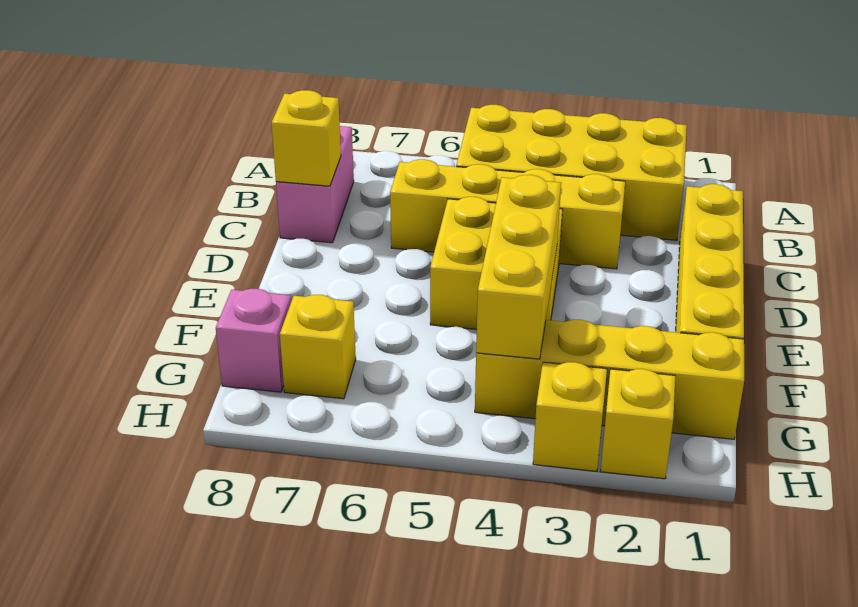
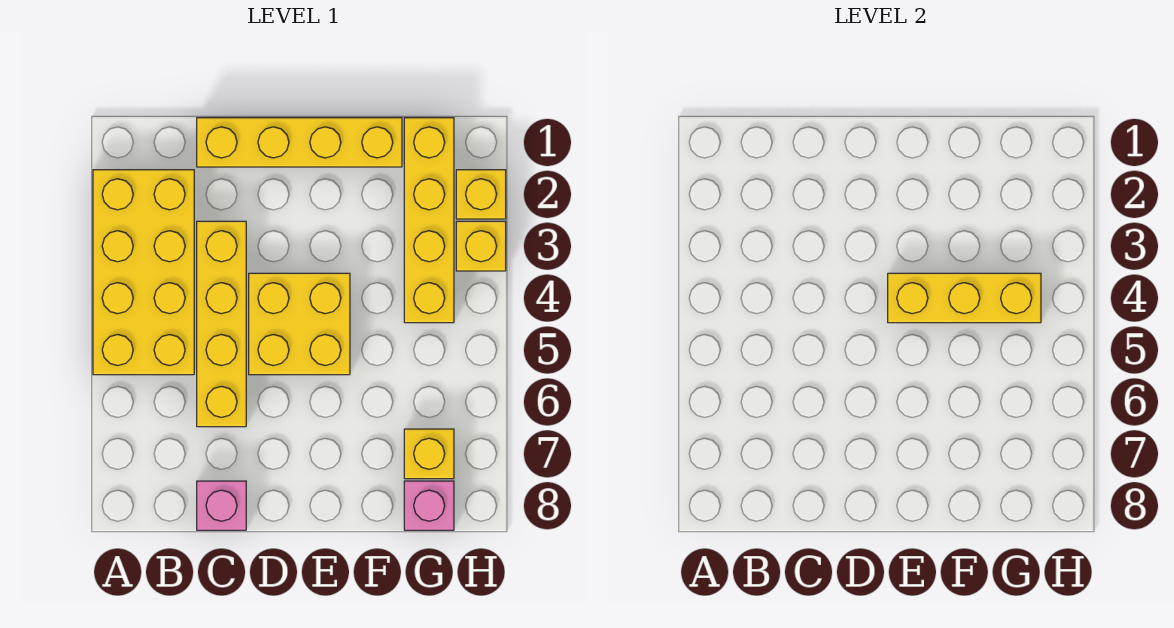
pink brick B8:C8 level 1 -> pink brick C8 level 1
yellow brick C8 level 2 -> none

